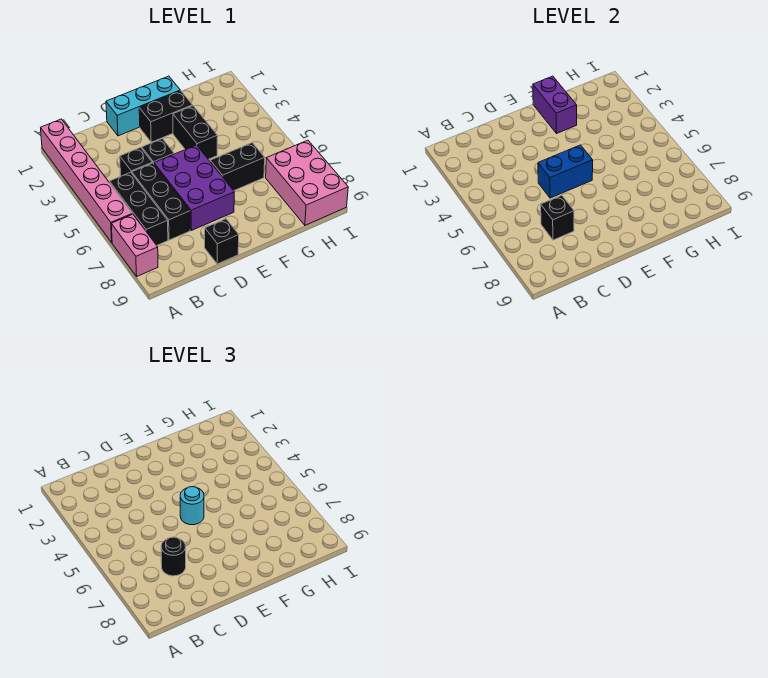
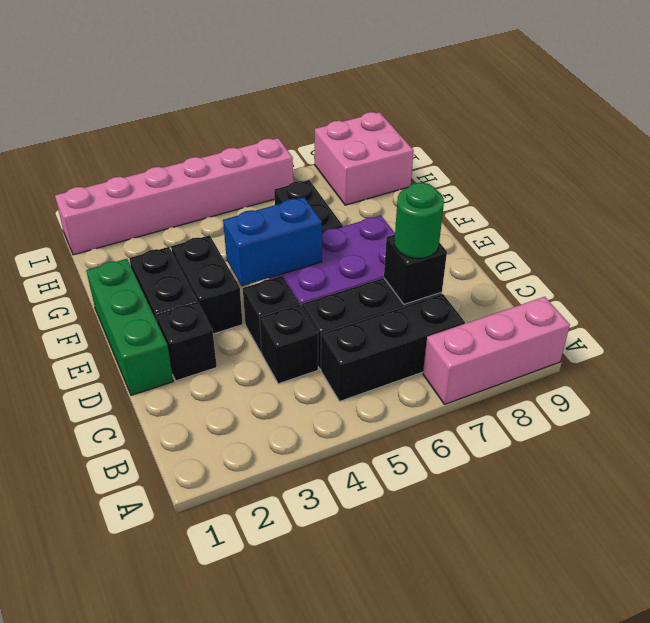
pink brick A1:A6 level 1 -> pink brick I1:I6 level 1
pink brick A7:A8 level 1 -> pink brick A7:A9 level 1
black round brick C7 level 3 -> green round brick C7 level 3
cyan brick D1:F1 level 1 -> green brick D1:F1 level 1
blue brick D5:E5 level 2 -> blue brick E4:E5 level 2
black brick D9 level 1 -> black brick D2 level 1
cyan round brick E5 level 3 -> none
purple brick F1:F2 level 2 -> none
black brick F3:F4 level 1 -> black brick E3:F3 level 1
pink brick H7:I9 level 1 -> pink brick H8:I9 level 1

